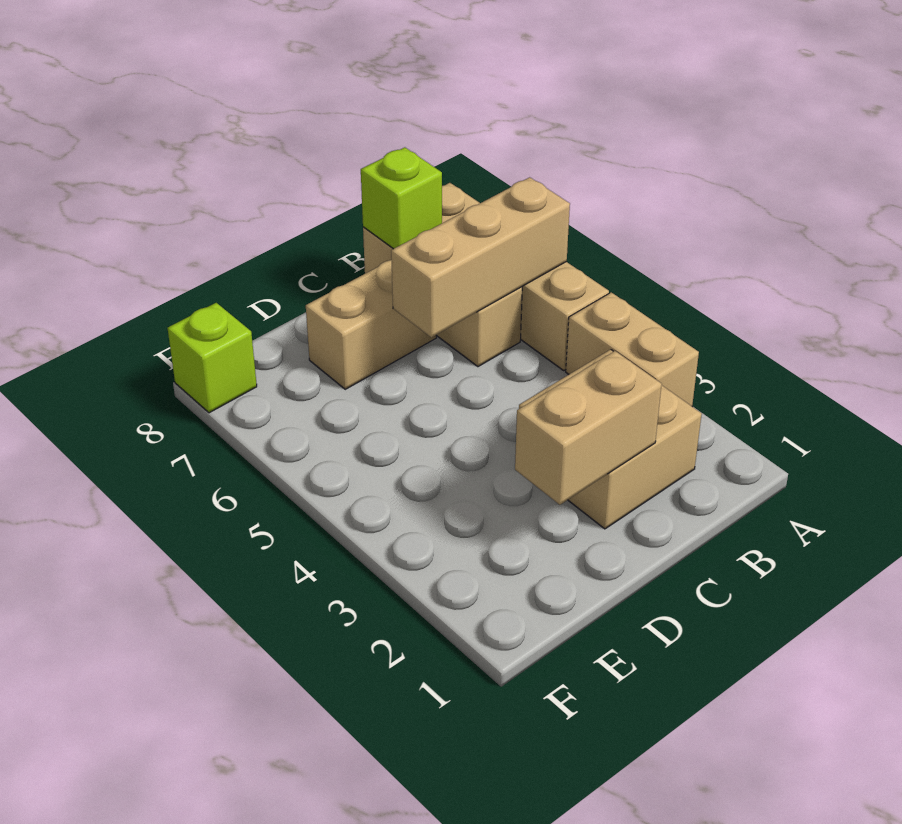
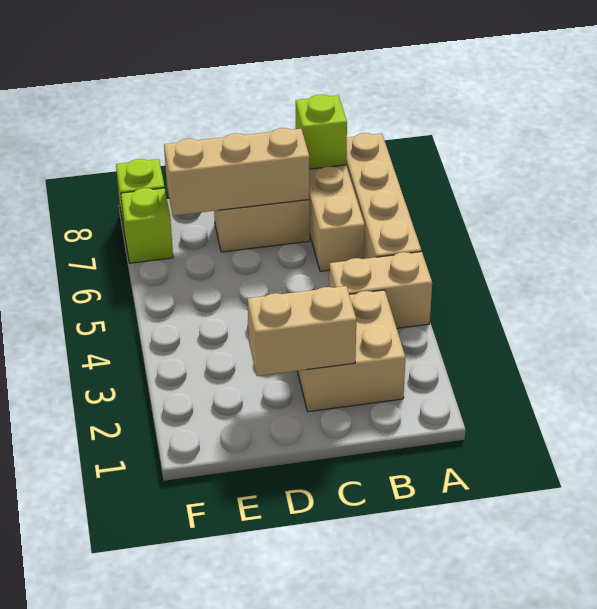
tan brick A3:A4 level 1 -> tan brick A4:B4 level 1
tan brick A6:C6 level 2 -> tan brick C7:E7 level 2
none -> lime brick F7 level 1

